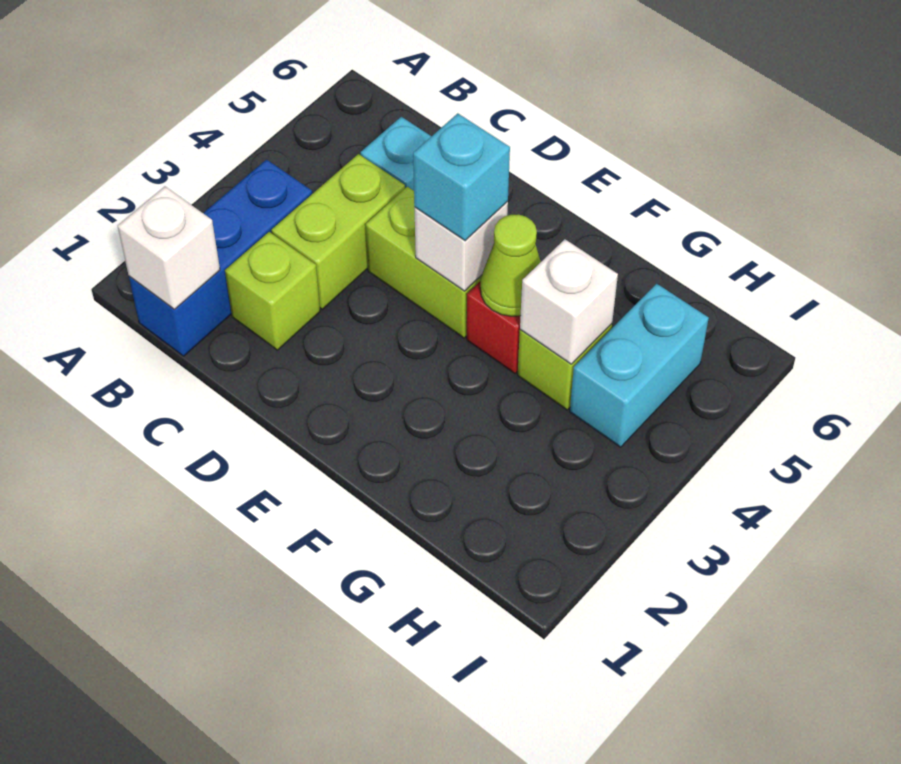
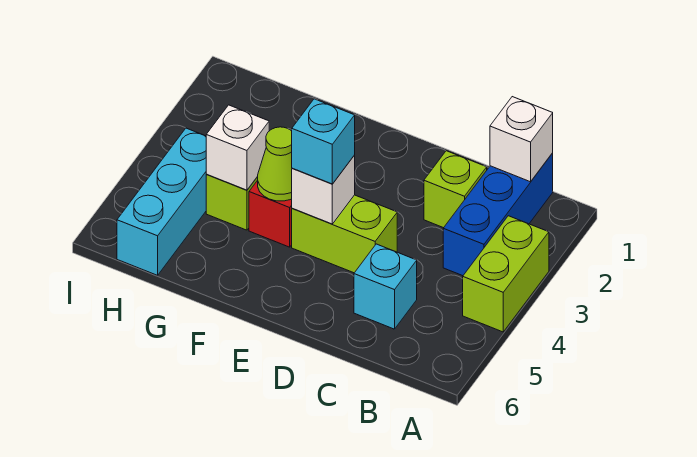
lime brick C3:C4 level 1 -> lime brick A3:A4 level 1
cyan brick H4:H5 level 1 -> cyan brick H4:H6 level 1

